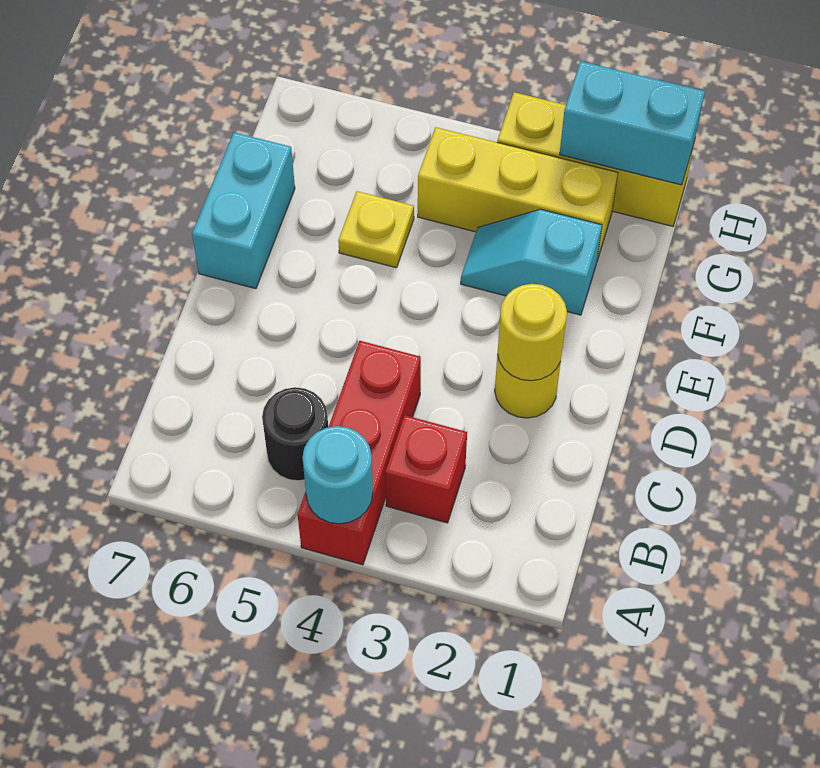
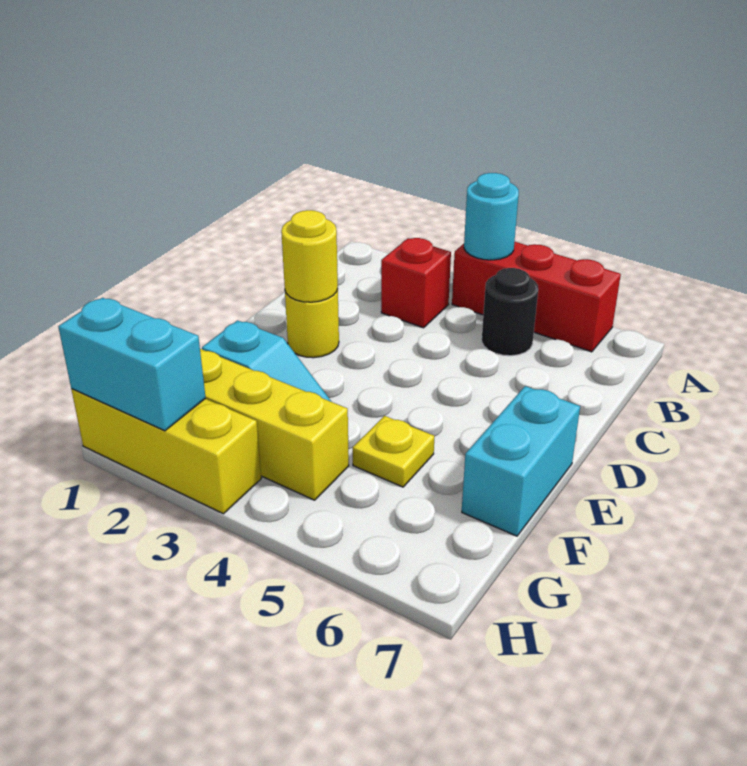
red brick A4:C4 level 1 -> red brick A4:A6 level 1

